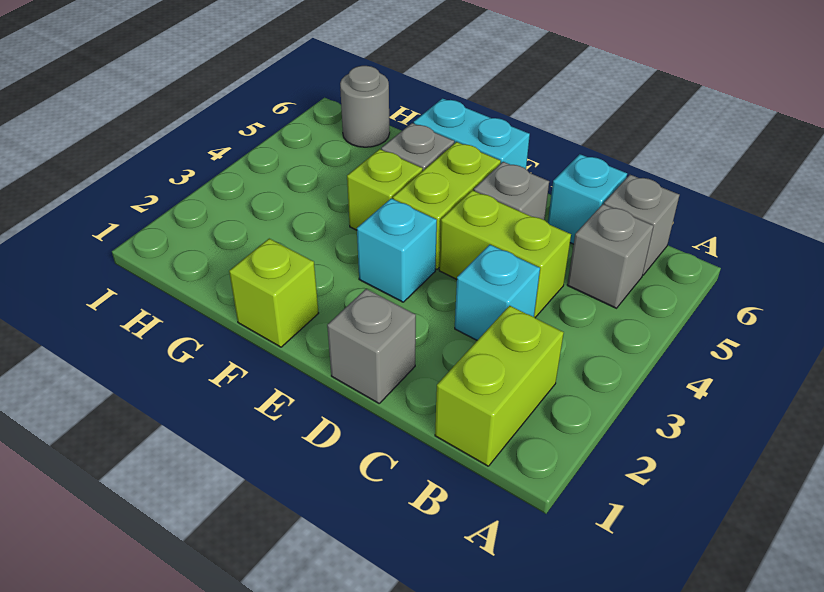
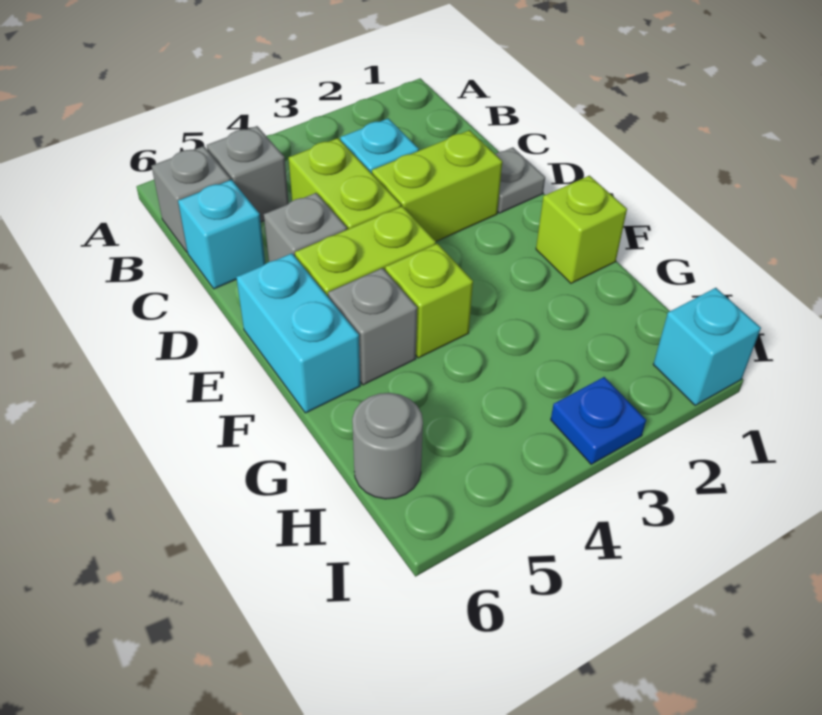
lime brick B1:B2 level 1 -> lime brick D2:D3 level 1
grey brick D1 level 1 -> grey plate D1 level 1
cyan brick E3 level 1 -> cyan brick I1 level 1
none -> blue plate I3 level 1

